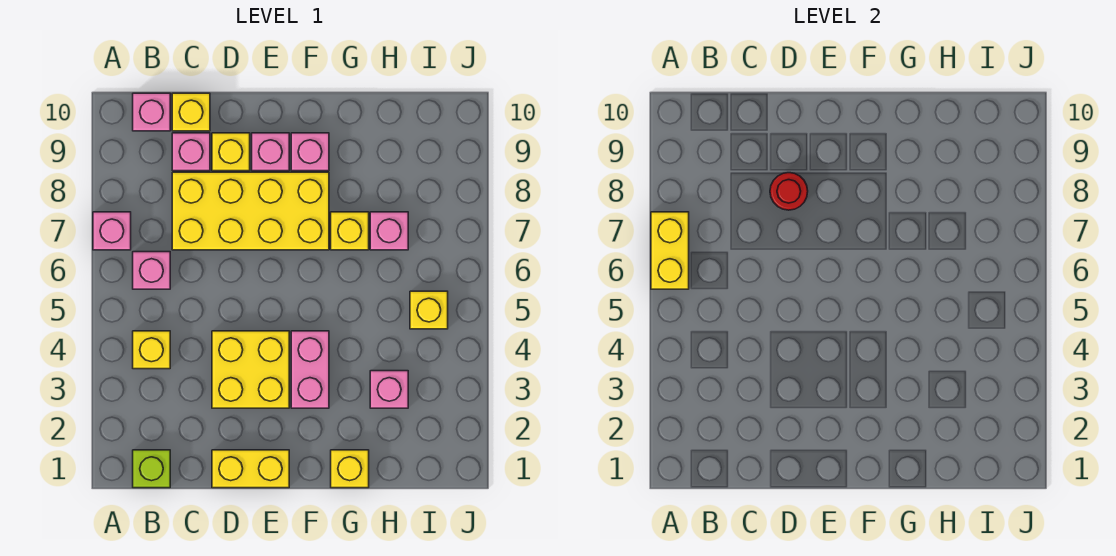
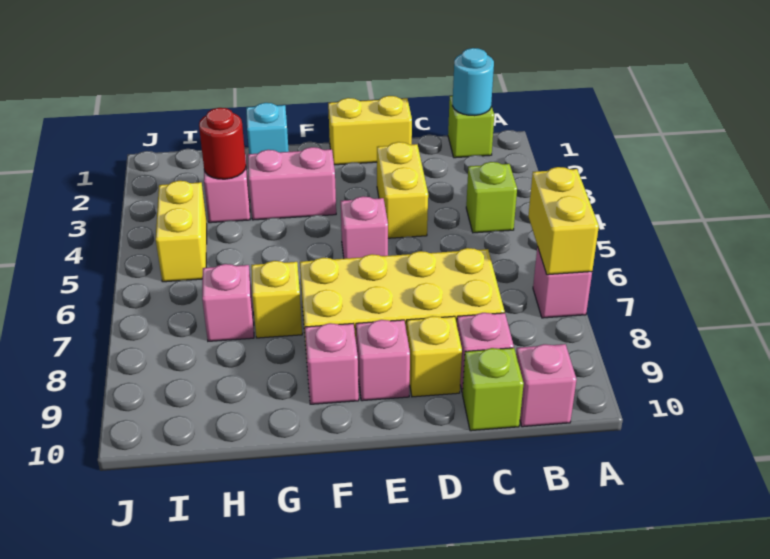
none -> cyan round brick B1 level 2
yellow brick B4 level 1 -> lime brick B4 level 1
pink brick B6 level 1 -> pink brick E5 level 1
yellow brick C10 level 1 -> lime brick C10 level 1
yellow brick D3:E4 level 1 -> yellow brick D3:D4 level 1
red round brick D8 level 2 -> red round brick H3 level 2
pink brick F3:F4 level 1 -> pink brick F3:G3 level 1
yellow brick G1 level 1 -> cyan brick G1 level 1
yellow brick I5 level 1 -> yellow brick I4:I5 level 1

